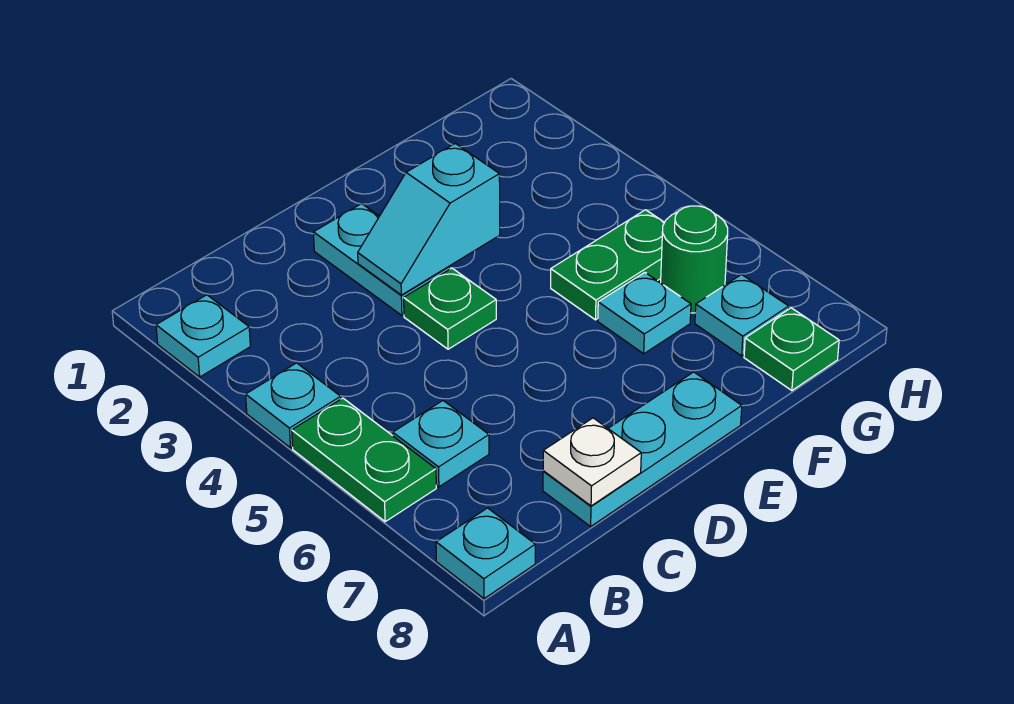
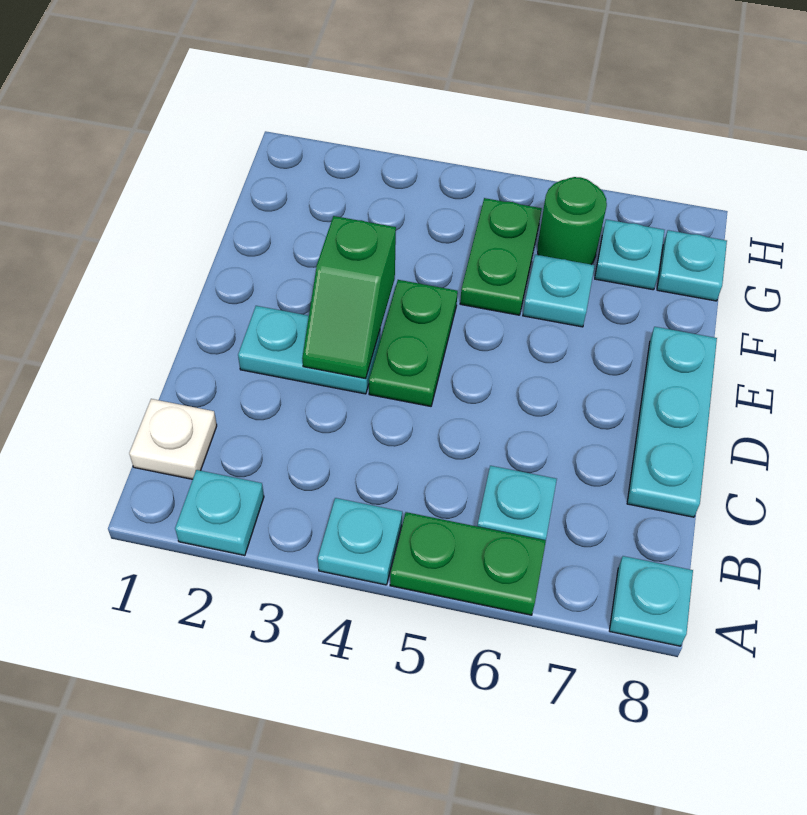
white plate C8 level 2 -> white plate B1 level 1
cyan slope D3:E3 level 2 top E -> green slope D3:E3 level 2 top E
green plate D4 level 1 -> green plate D4:E4 level 1
green plate G8 level 1 -> cyan plate G8 level 1

